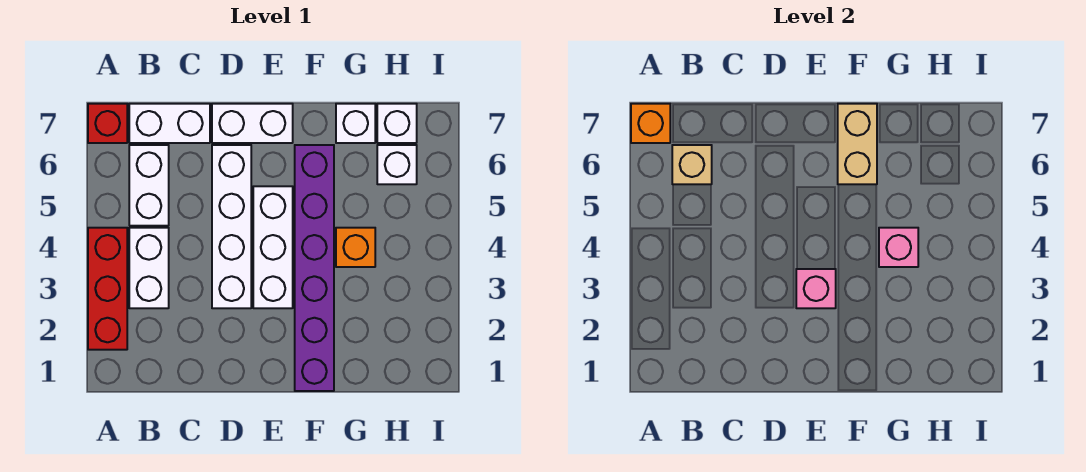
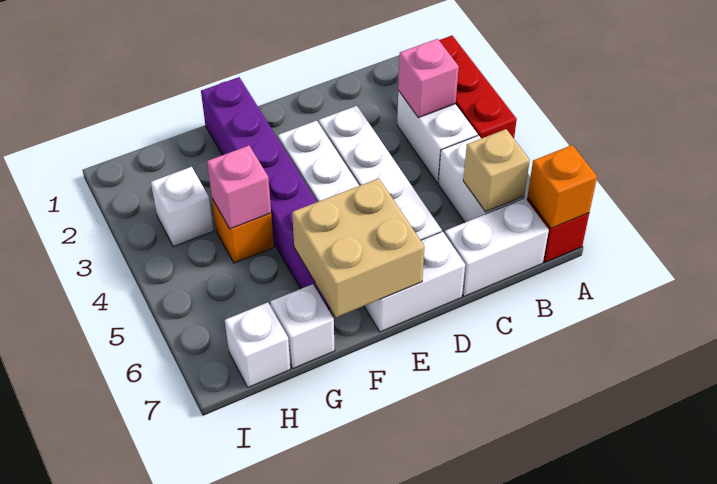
pink brick E3 level 2 -> pink brick B3 level 2
tan brick F6:F7 level 2 -> tan brick E6:F7 level 2
white brick H6 level 1 -> white brick H3 level 1

